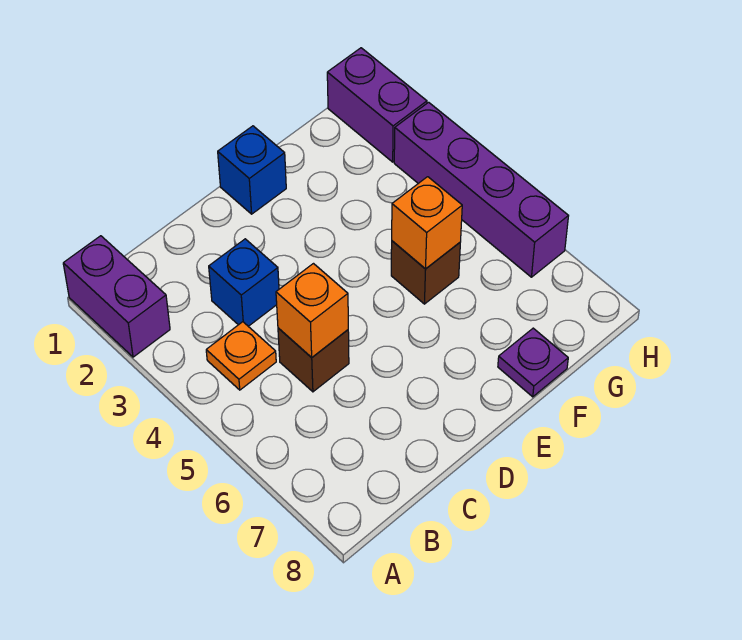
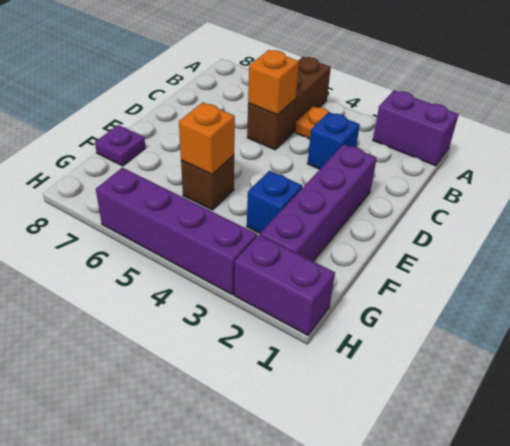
brown brick C5 level 1 -> brown brick A5:C5 level 1
none -> purple brick D2:G2 level 1
blue brick E1 level 1 -> blue brick F3 level 1

